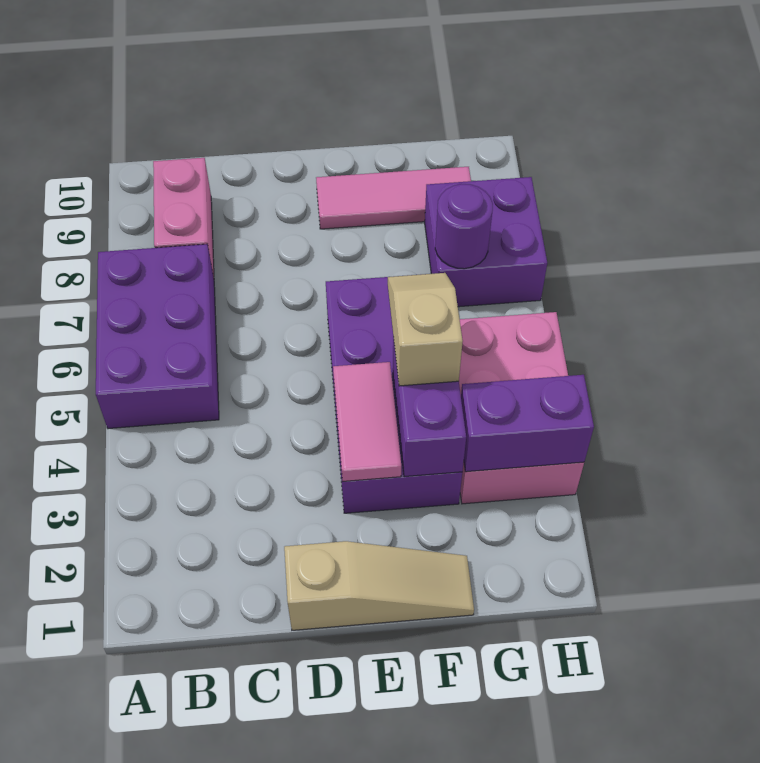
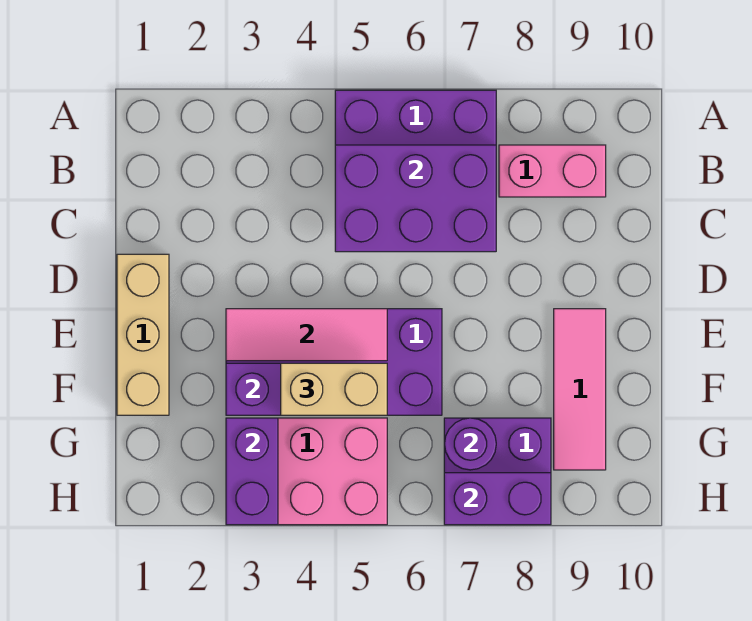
none -> purple brick B5:C7 level 2
tan slope D1:F1 level 1 top D -> tan brick D1:F1 level 1
pink tile E3:E4 level 2 -> pink tile E3:E5 level 2
tan slope F4:F5 level 3 top 4 -> tan brick F4:F5 level 3
none -> purple brick H7:H8 level 2

